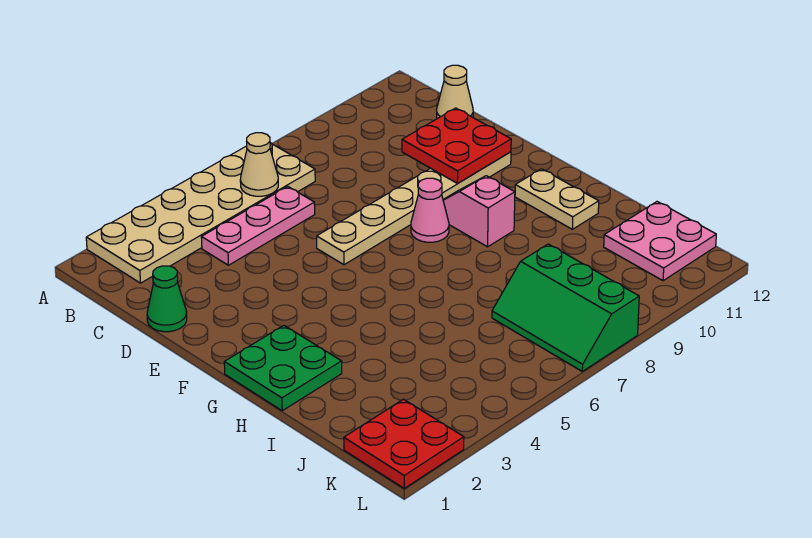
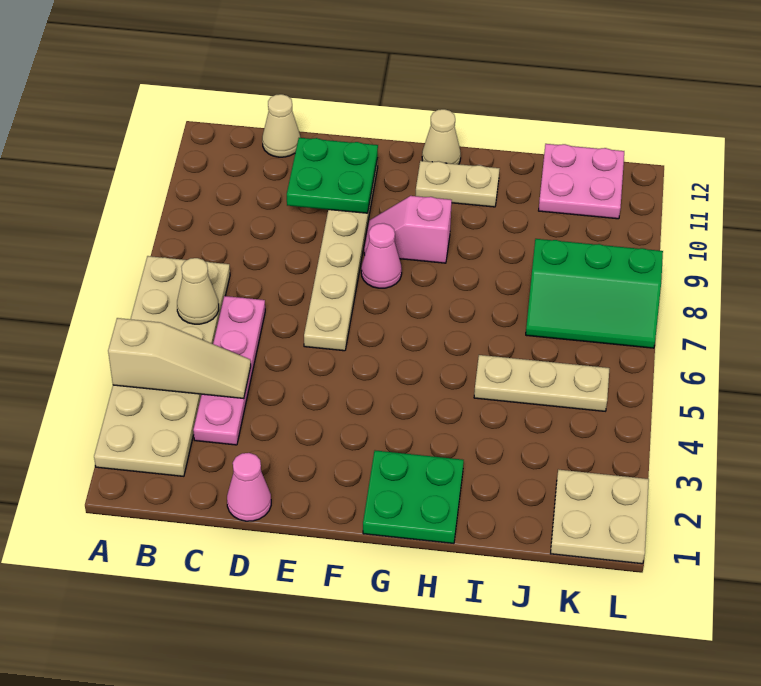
none -> tan slope A4:C4 level 2 top A
pink plate C4:C6 level 1 -> pink plate C3:C6 level 1
green cone D1 level 1 -> pink cone D1 level 1
red plate D10:E11 level 2 -> green plate D10:E11 level 2
none -> tan cone G12 level 1
none -> tan plate I5:K5 level 1
red plate K1:L2 level 1 -> tan plate K1:L2 level 1

